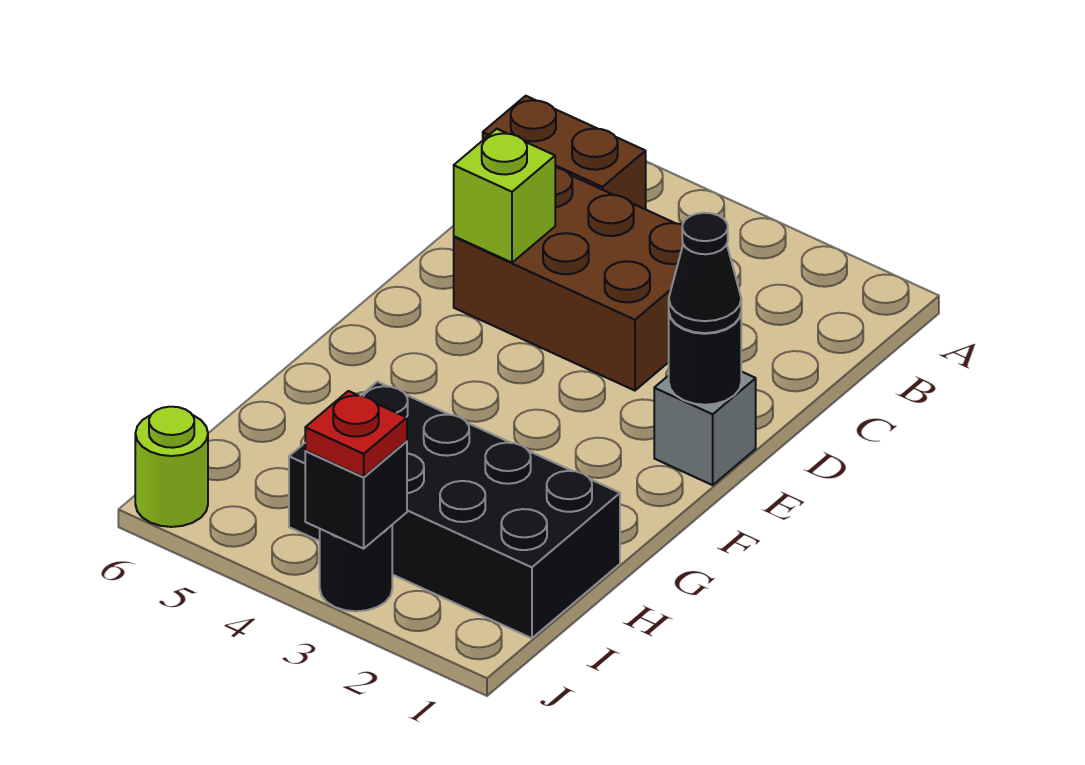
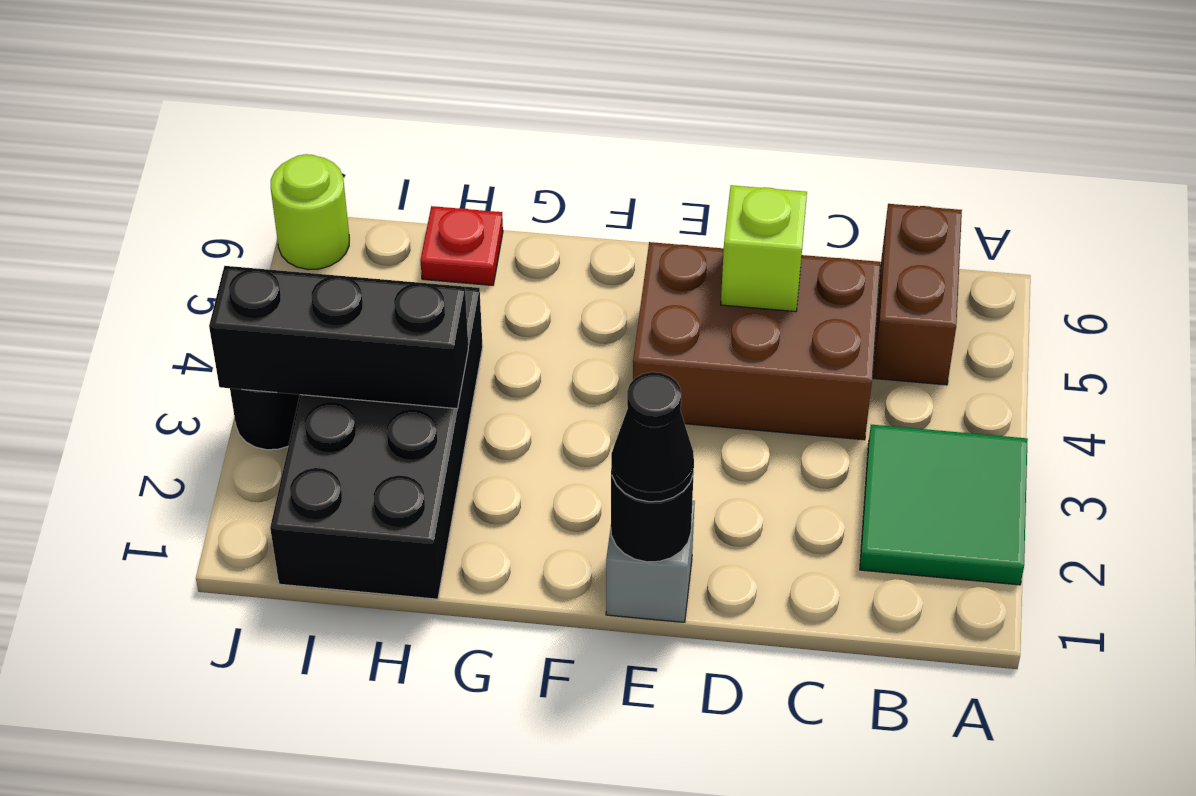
none -> green tile A2:B3 level 1
brown brick C3:D5 level 1 -> brown brick C4:E5 level 1
black brick J3 level 2 -> black brick H3:J3 level 2
red plate J3 level 3 -> red plate H6 level 1

